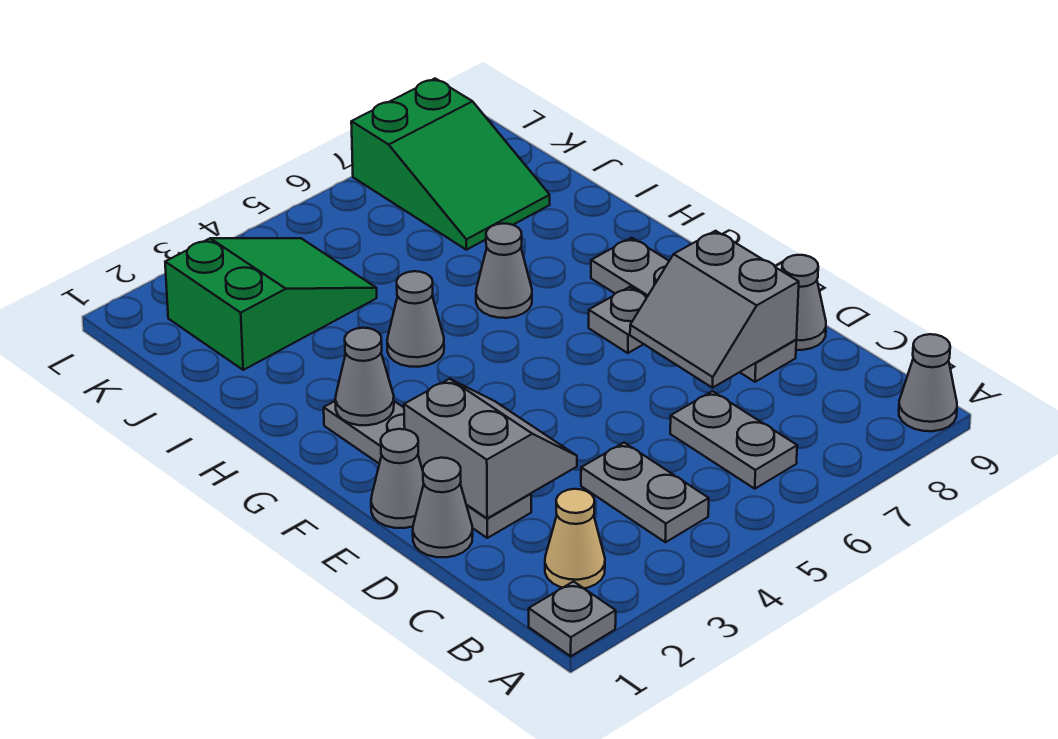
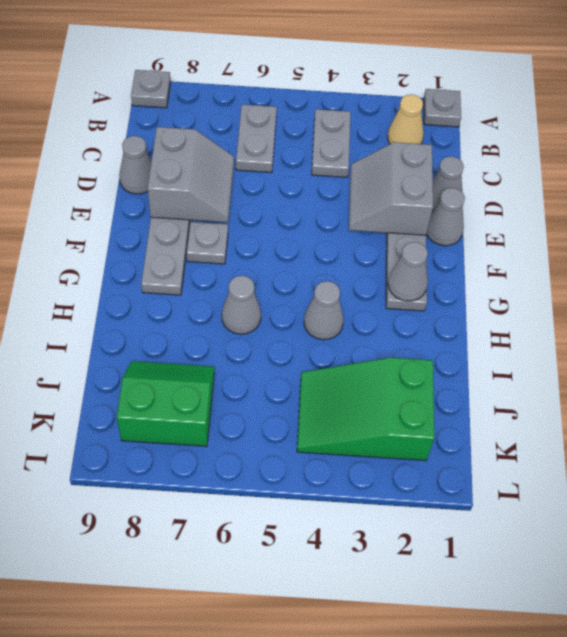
grey cone A9 level 1 -> grey plate A9 level 1
green slope J7:L8 level 1 top L -> green slope J7:K8 level 1 top K

